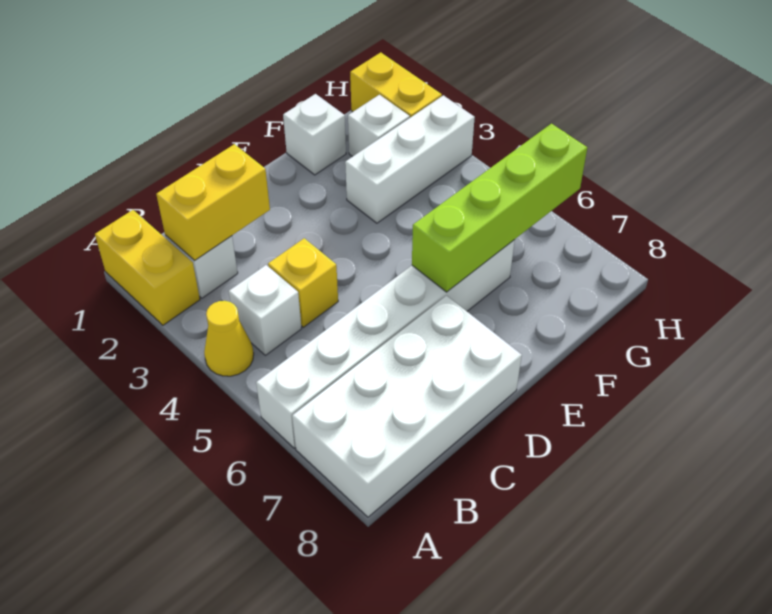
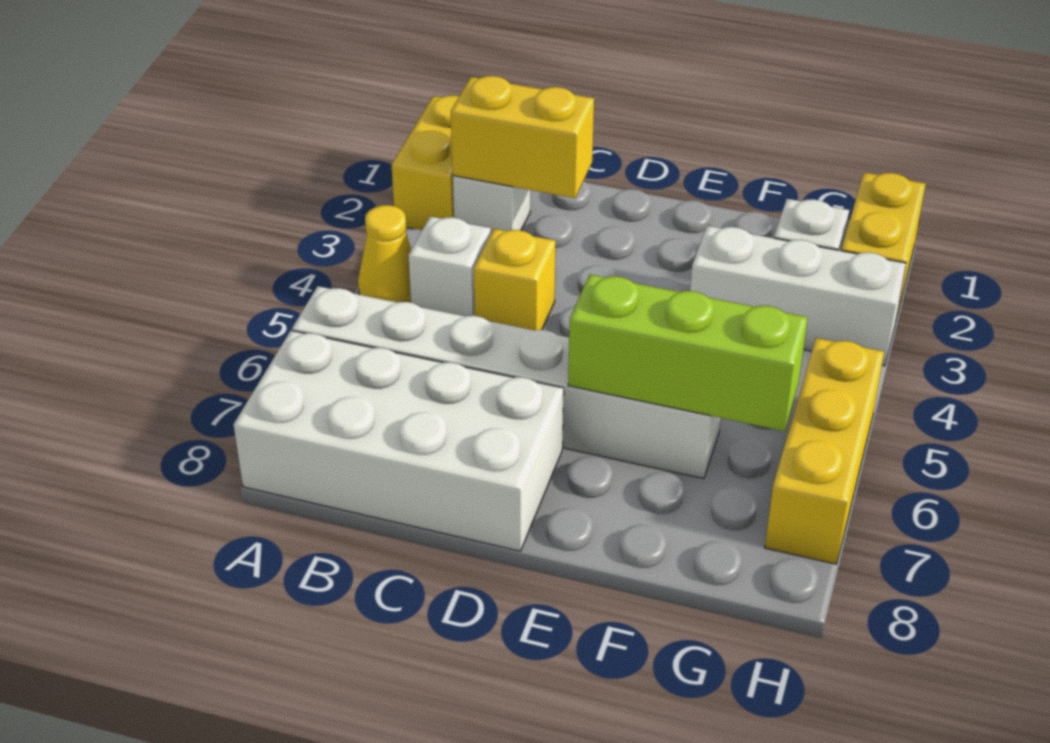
lime brick E6:H6 level 2 -> lime brick E6:G6 level 2
white brick F1 level 1 -> none
none -> yellow brick H5:H7 level 1

